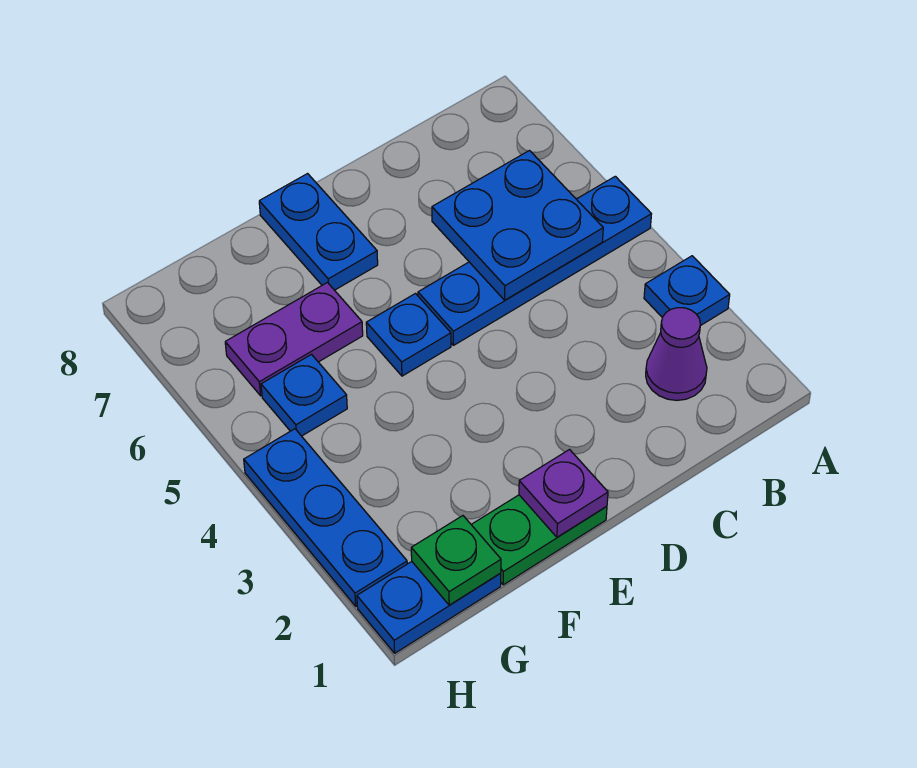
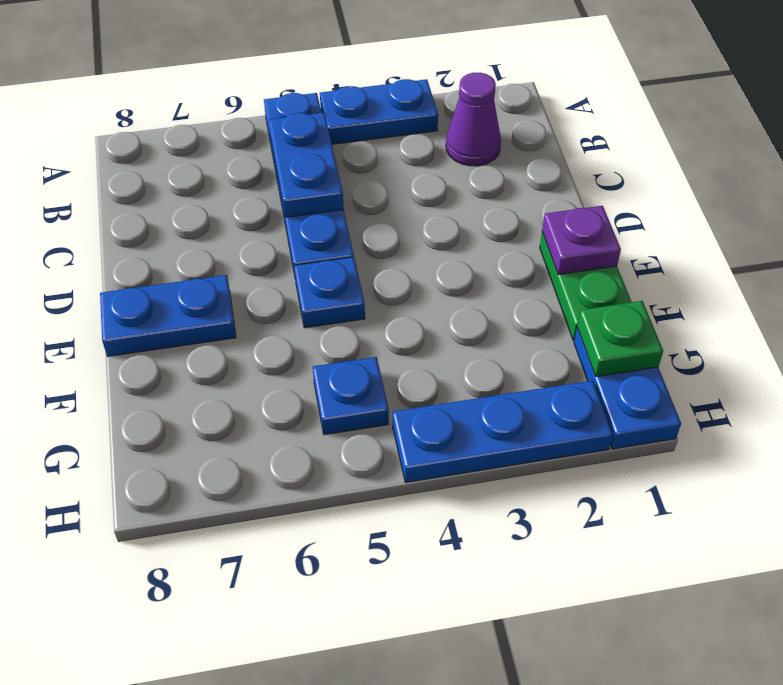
blue plate A3 level 1 -> blue plate A3:A4 level 1
blue plate B5:C6 level 2 -> blue plate B5:C5 level 2
purple plate F6:G6 level 1 -> none

